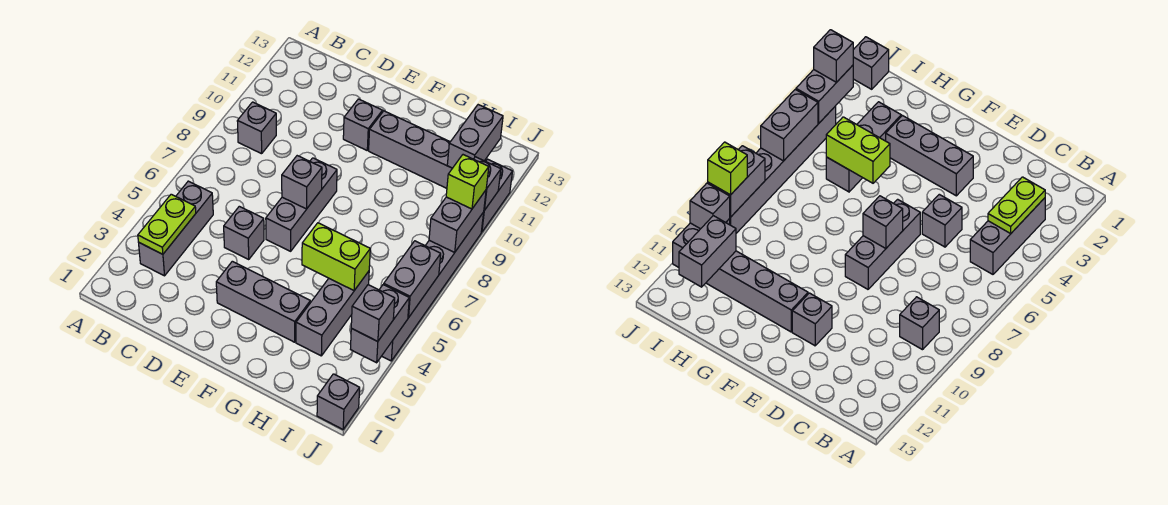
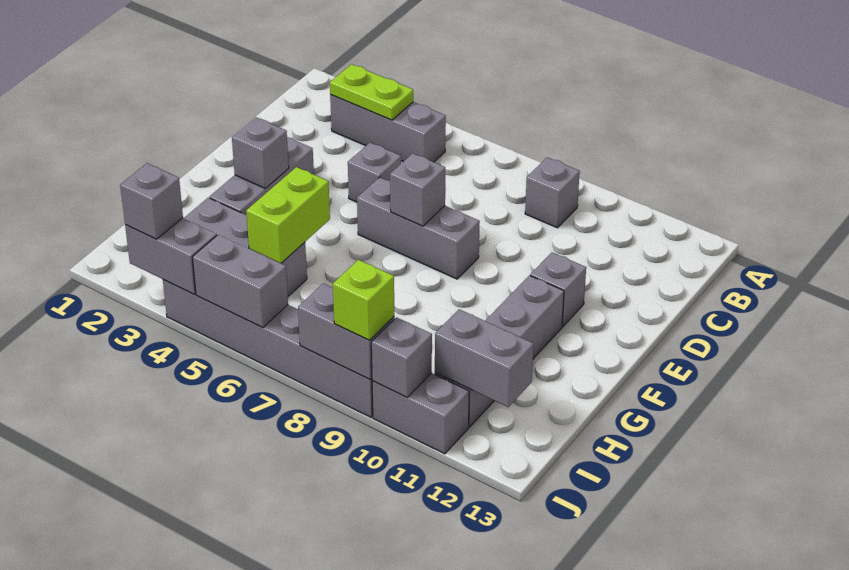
grey brick J1 level 1 -> grey brick F3 level 2

